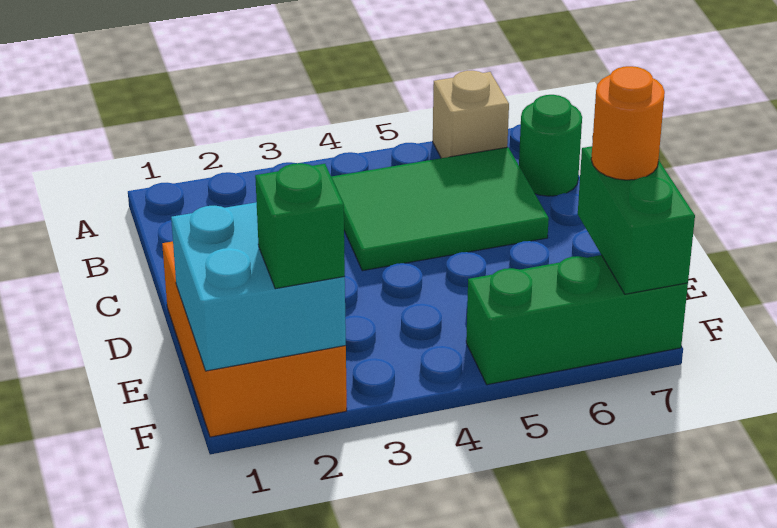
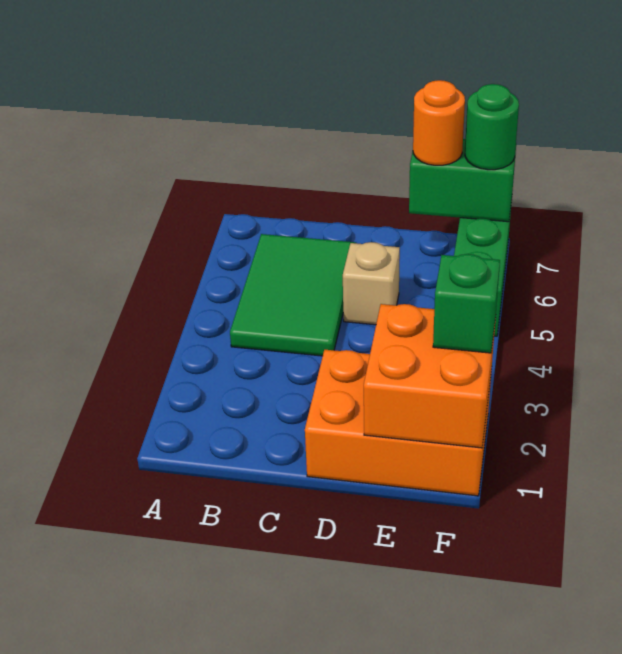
tan brick A6 level 1 -> tan brick D5 level 1
green round brick B7 level 1 -> green round brick F7 level 3
cyan brick E1:F2 level 2 -> orange brick E1:F2 level 2

